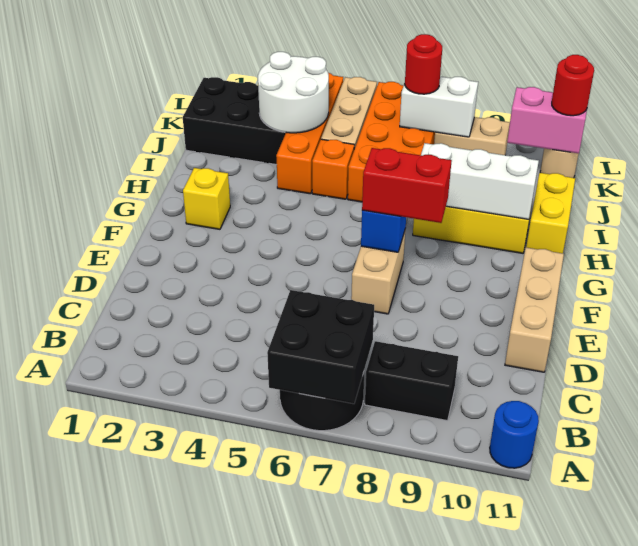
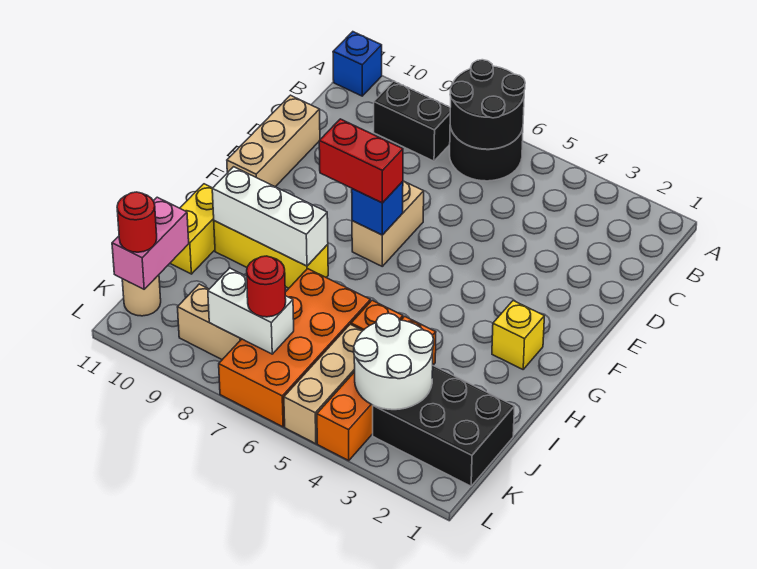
black brick A6:B7 level 2 -> black round brick A6:B7 level 2
blue round brick A11 level 1 -> blue brick A11 level 1
pink brick K10:K11 level 2 -> pink brick J11:K11 level 2

